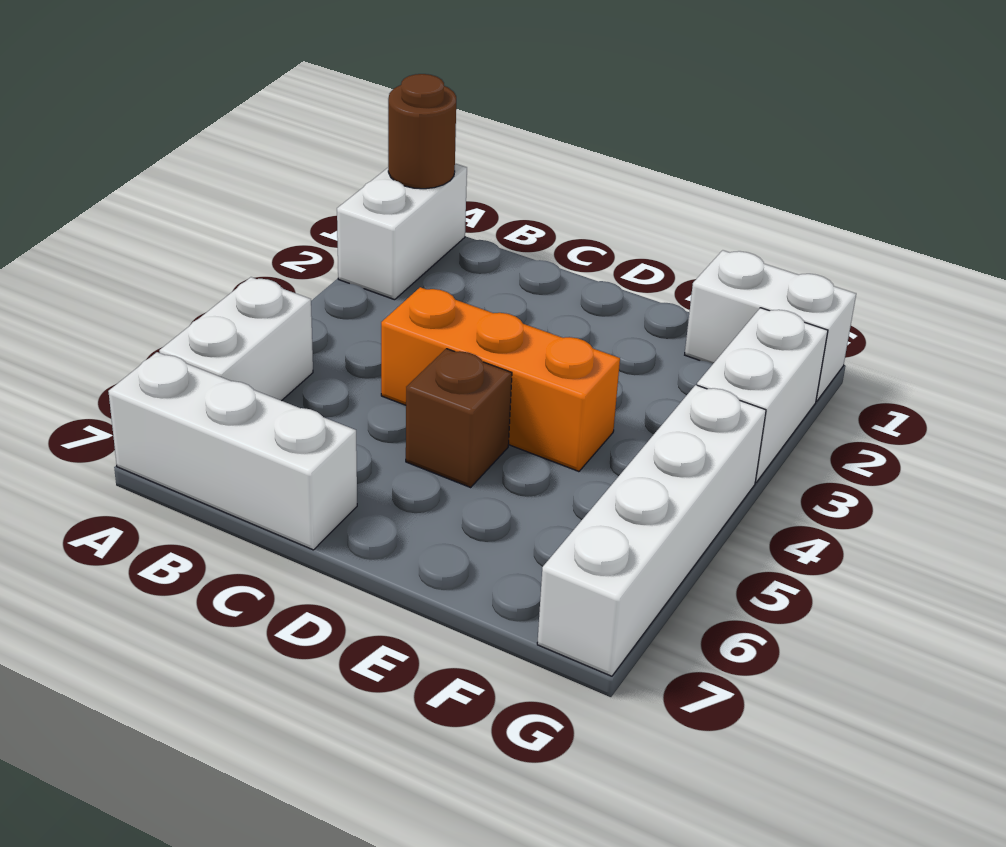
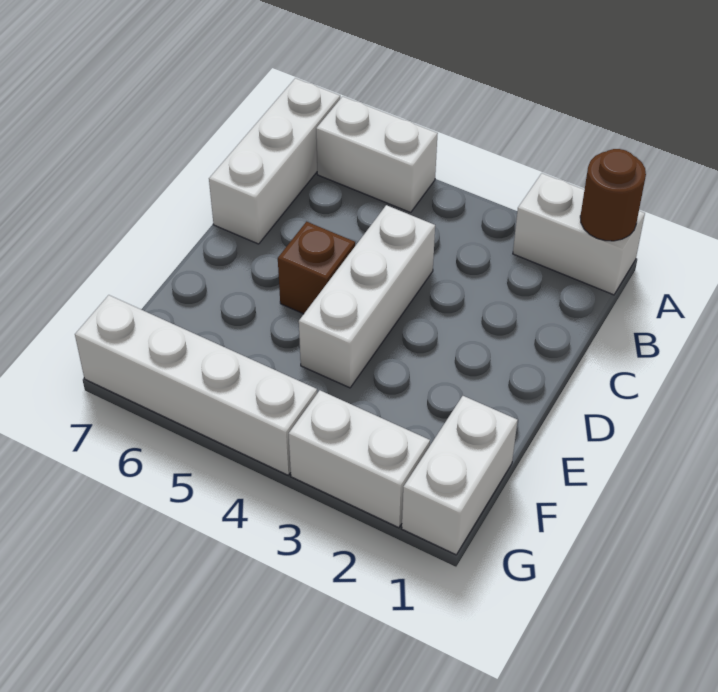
orange brick C4:E4 level 1 -> white brick C4:E4 level 1

